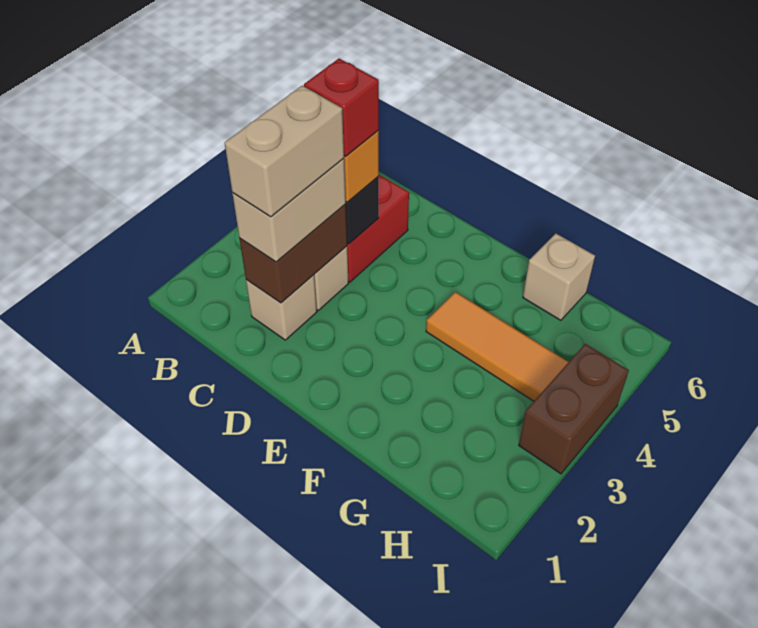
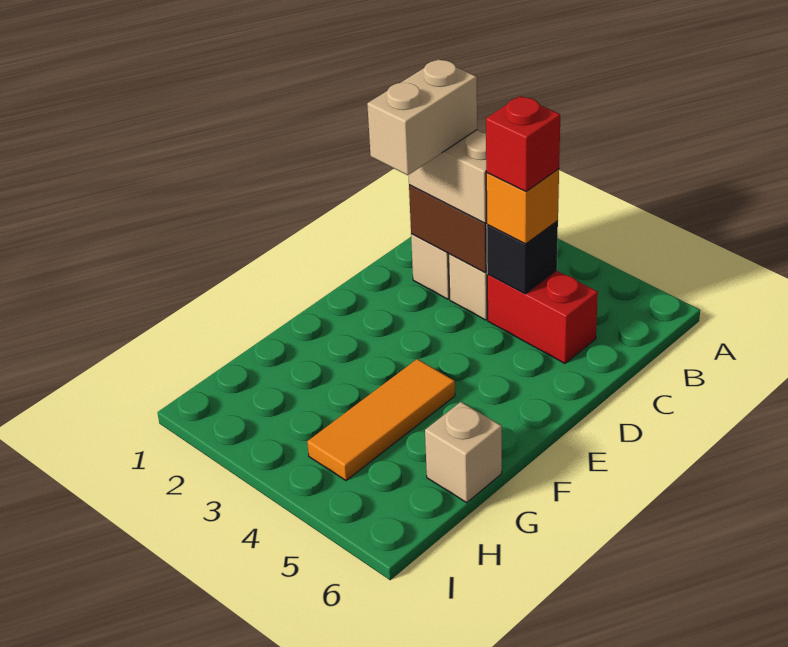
tan brick C2:C3 level 4 -> tan brick C2:D2 level 4
brown brick I3:I4 level 1 -> none

